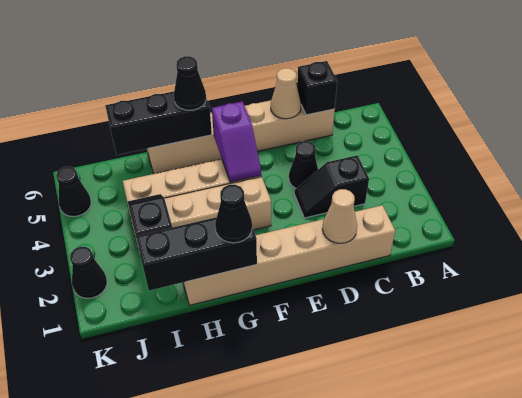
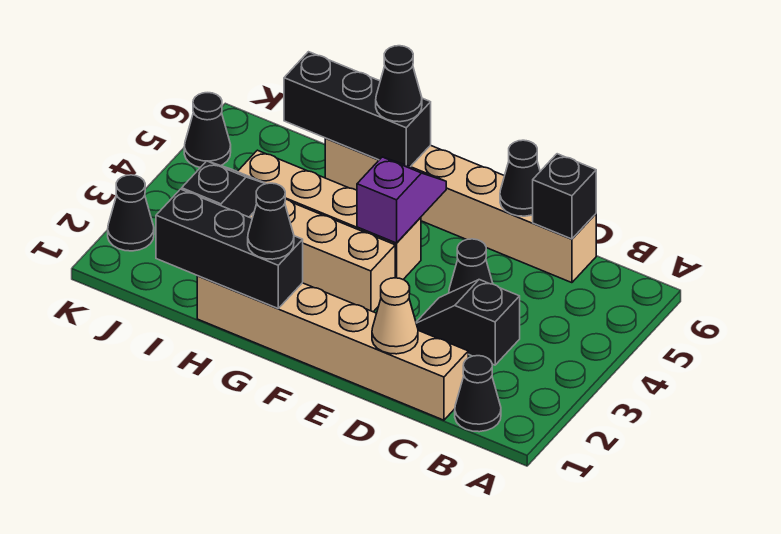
none -> black cone B1 level 1
tan cone D6 level 2 -> black cone D6 level 2
purple slope F4:F5 level 2 top 5 -> purple slope F4:F5 level 2 top 4

